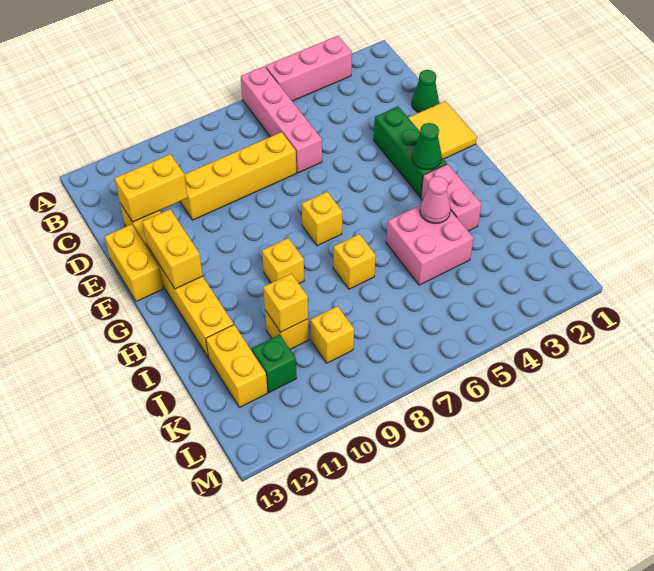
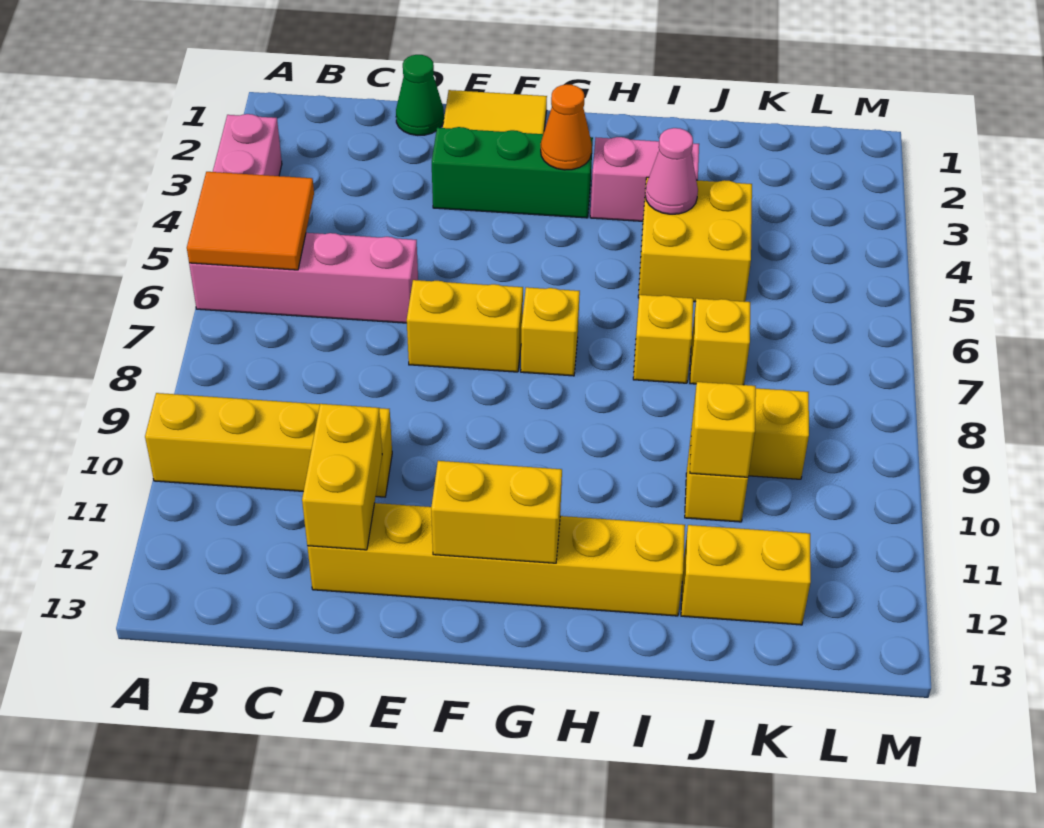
none -> orange tile A5:B6 level 2
yellow brick D7:D10 level 1 -> yellow brick A10:D10 level 1
yellow brick E13:F13 level 1 -> yellow brick E7:F7 level 1
green cone G3 level 2 -> orange cone G3 level 2
yellow brick H9 level 1 -> yellow brick J7 level 1
pink brick I4:J5 level 1 -> yellow brick I4:J5 level 1
green brick K11 level 1 -> none

